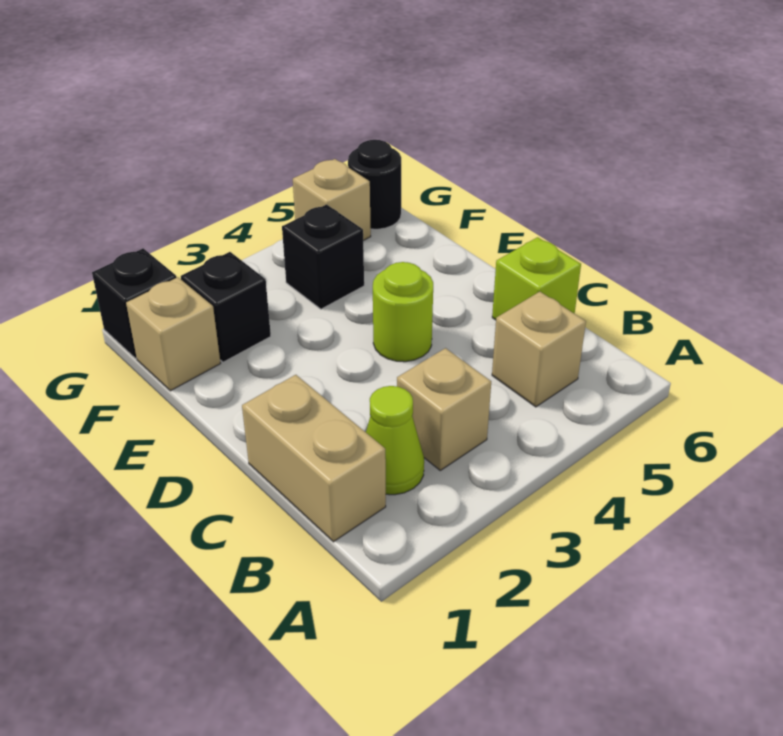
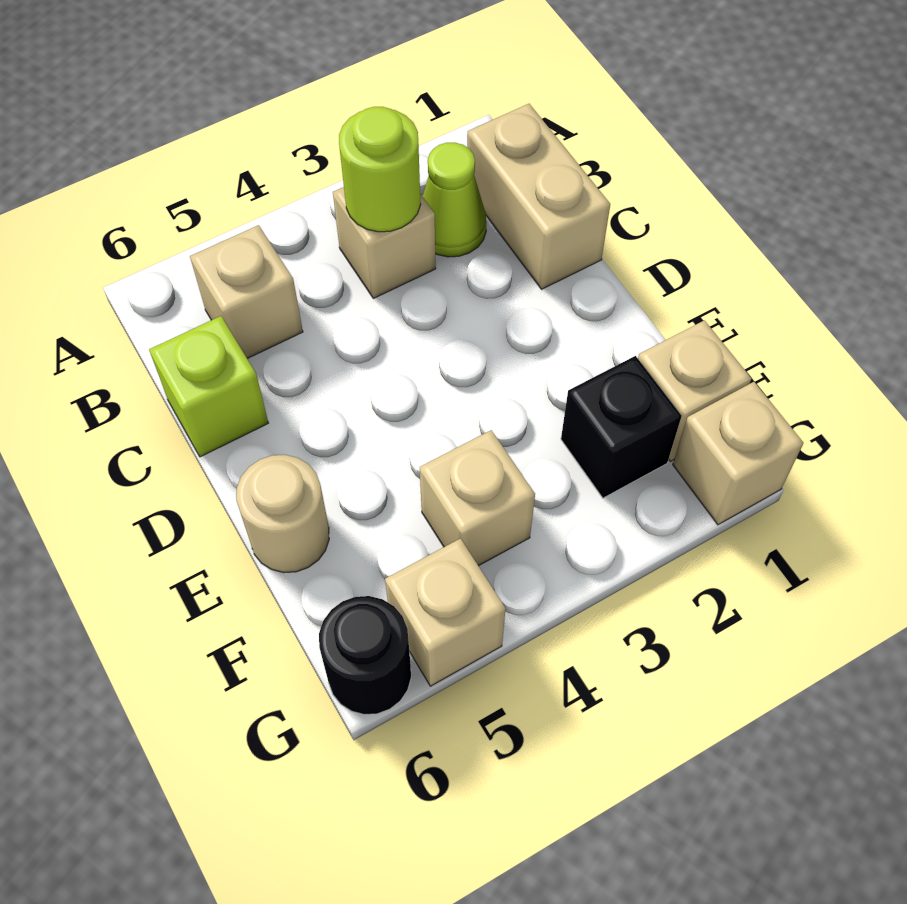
lime round brick D4 level 1 -> lime round brick B3 level 2
none -> tan round brick E6 level 1
black brick F4 level 1 -> tan brick F4 level 1
black brick G1 level 1 -> tan brick G1 level 1

